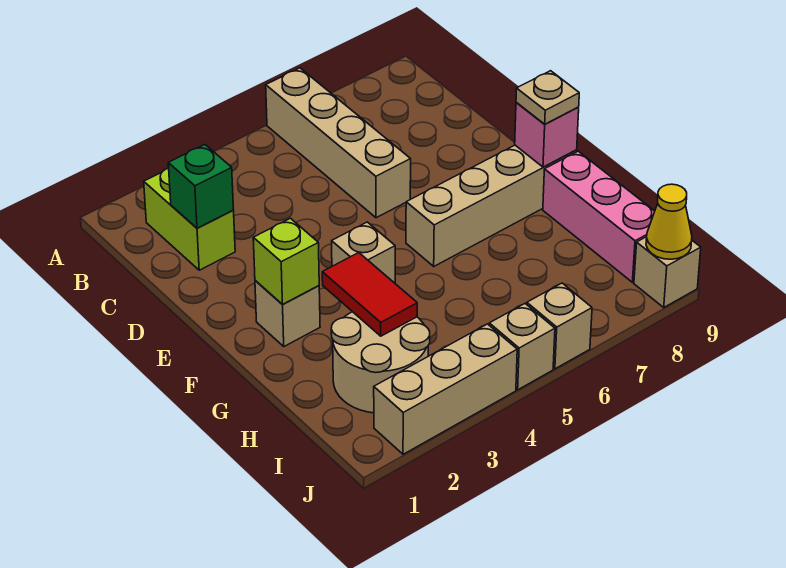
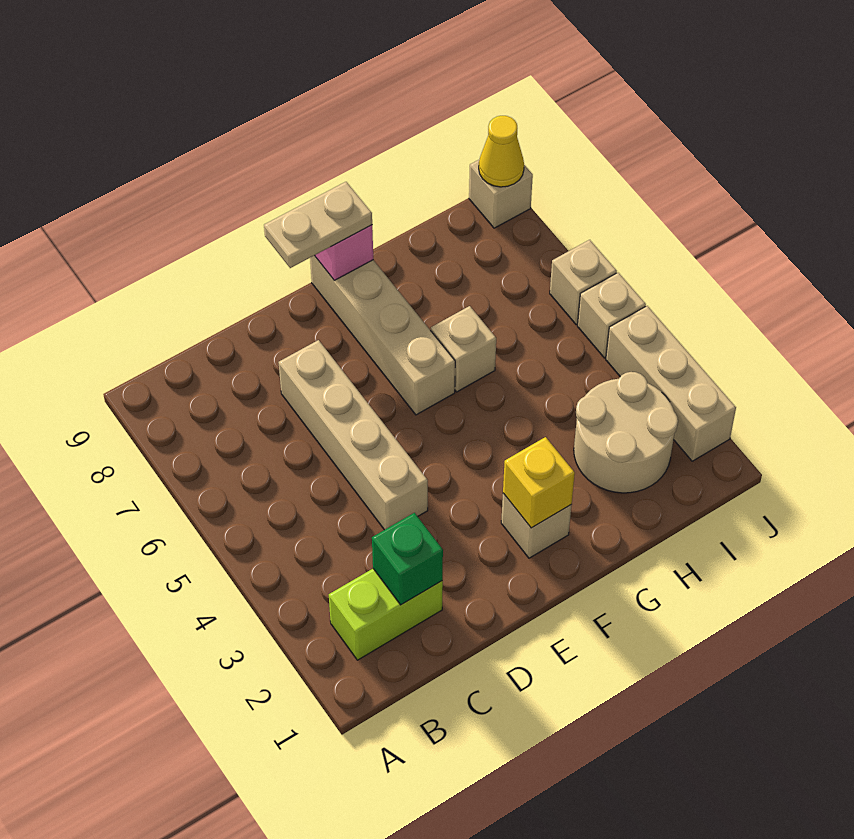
tan brick A6:D6 level 1 -> tan brick D4:D7 level 1
lime brick F2 level 2 -> yellow brick F2 level 2
tan brick F4 level 1 -> tan brick G6 level 1
tan plate F9 level 3 -> tan plate E9:F9 level 3
red tile G3:H3 level 2 -> none
pink brick G9:I9 level 1 -> none

